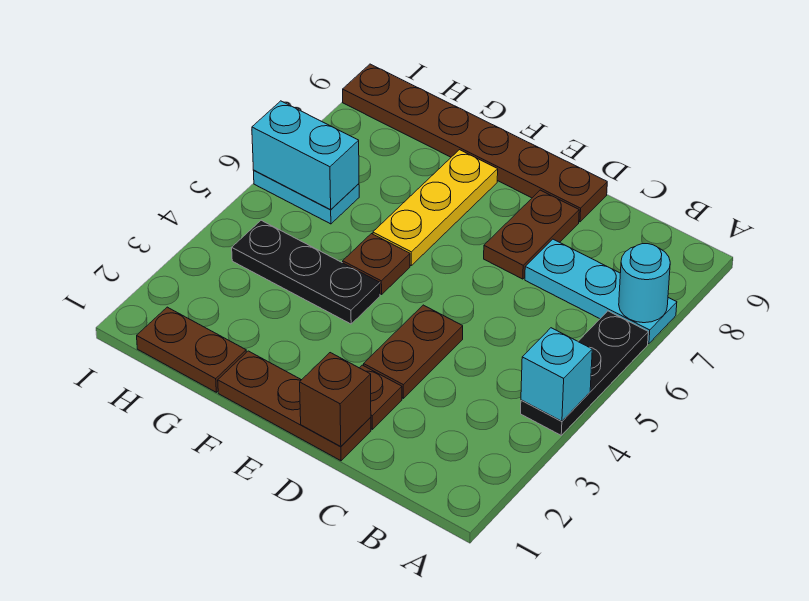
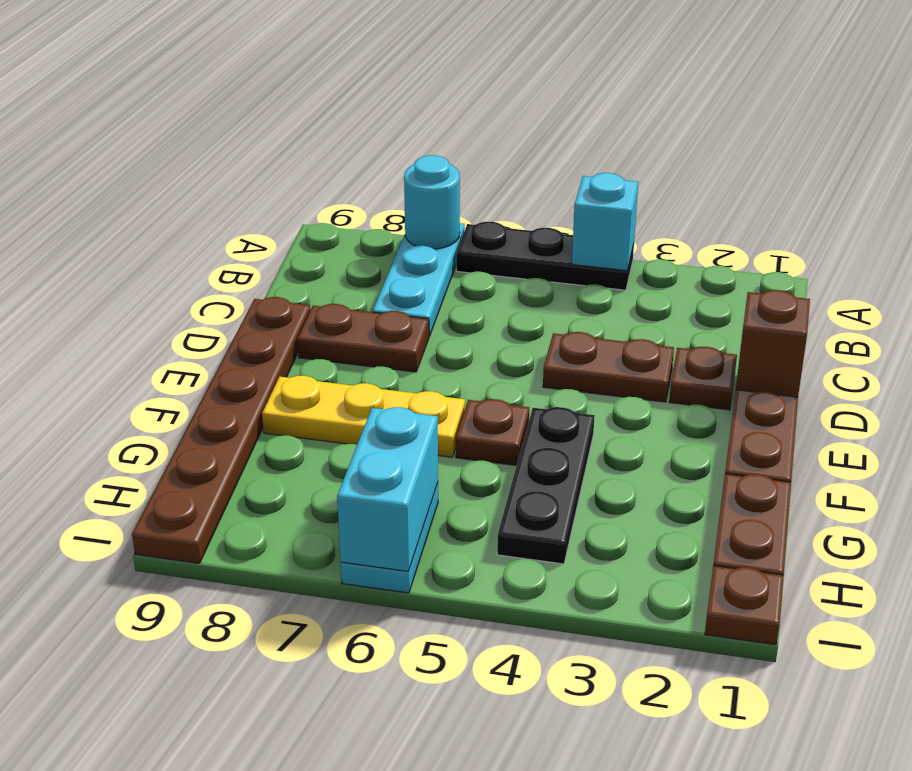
none -> brown plate I1 level 1

